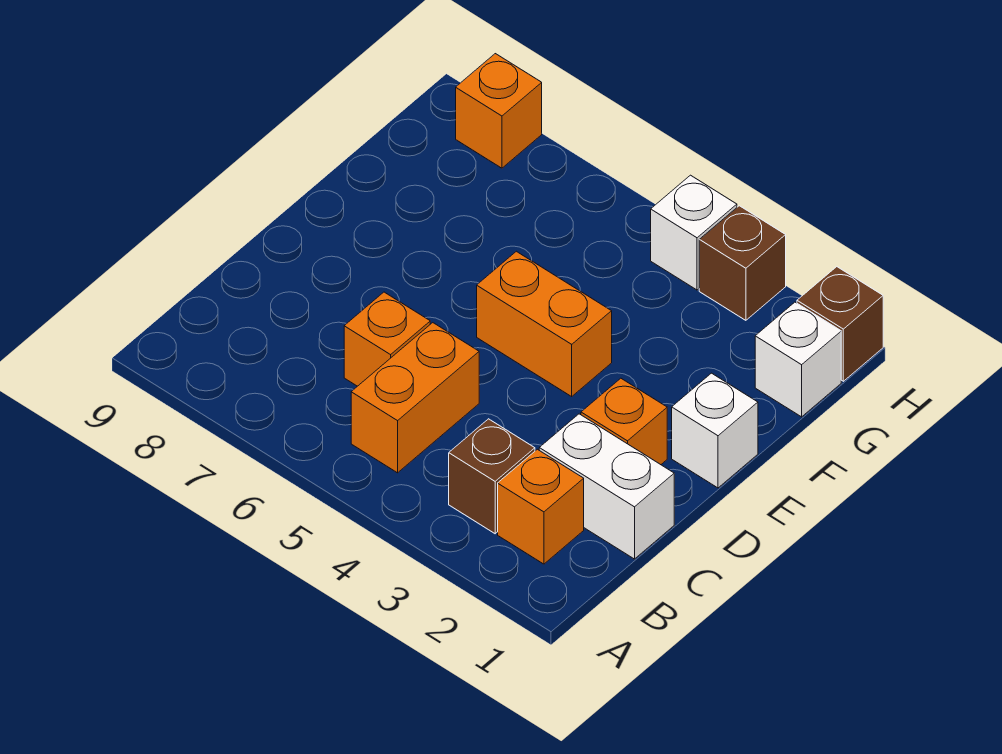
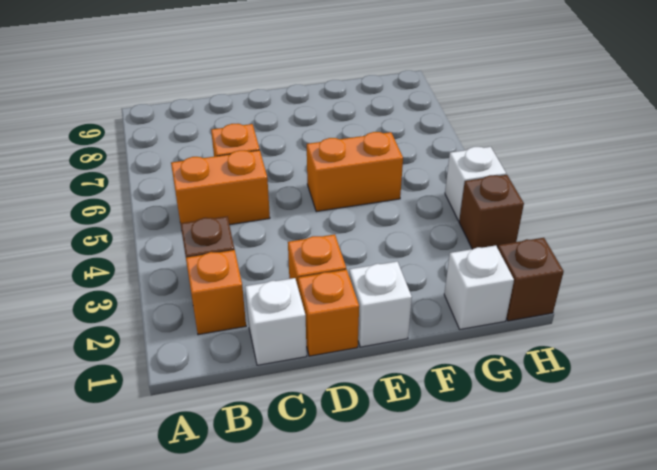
white brick C1:C2 level 1 -> white brick C1 level 1
orange brick E4:E5 level 1 -> orange brick E5:F5 level 1
orange brick H8 level 1 -> orange brick D1 level 1

